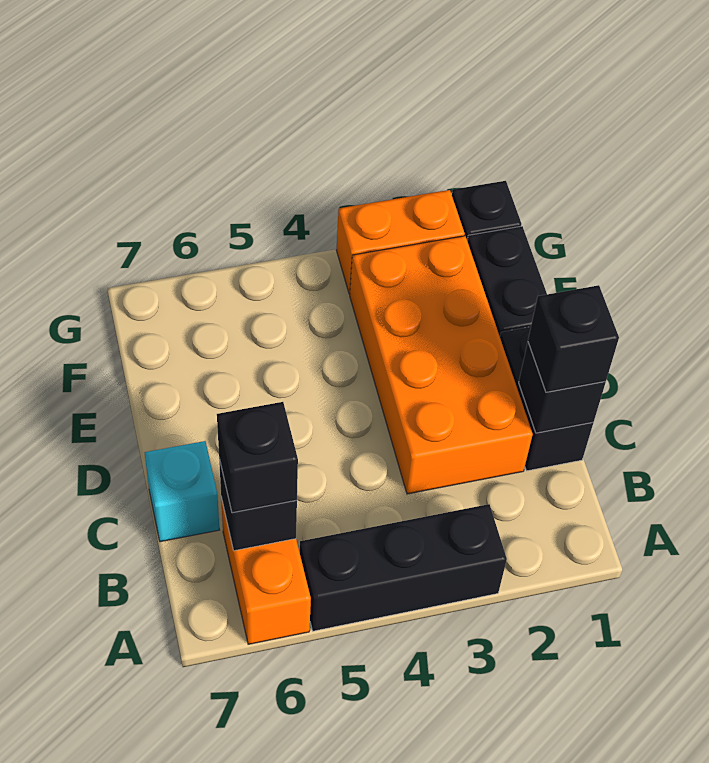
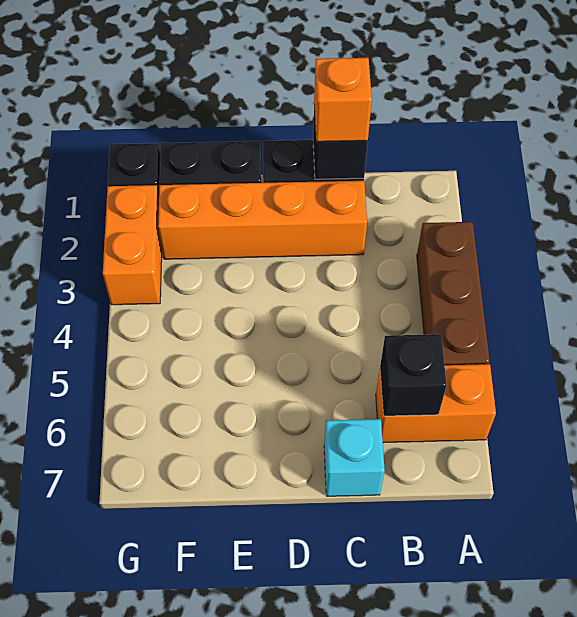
black brick A3:A5 level 1 -> brown brick A3:A5 level 1
black brick B6 level 3 -> none
black brick C1 level 3 -> orange brick C1 level 3
orange brick C2:F3 level 1 -> orange brick C2:F2 level 1

